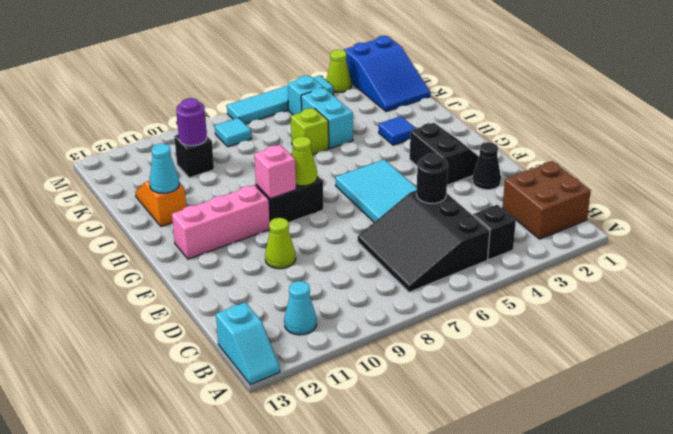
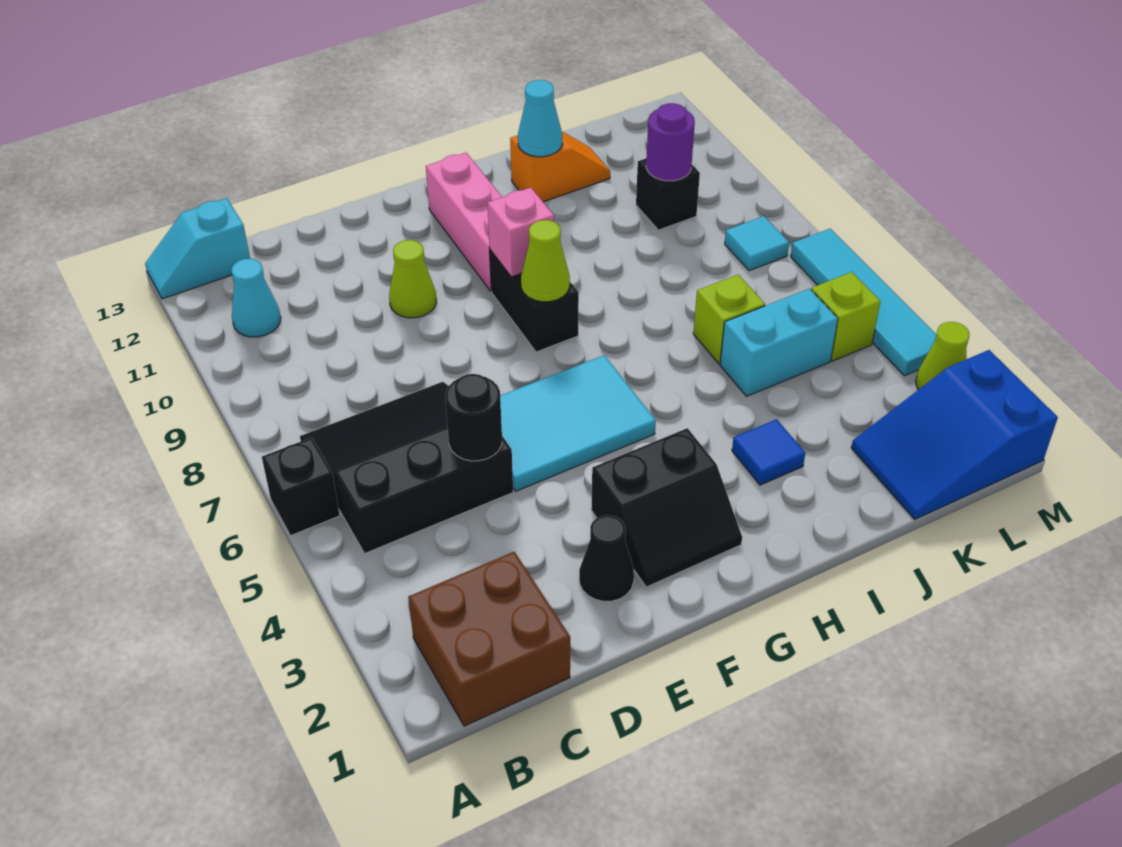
black brick B4 level 1 -> black brick A6 level 1
cyan brick L5 level 1 -> lime brick L5 level 1

